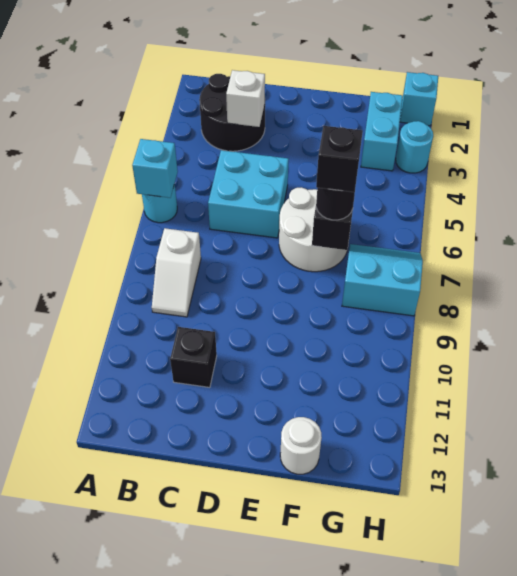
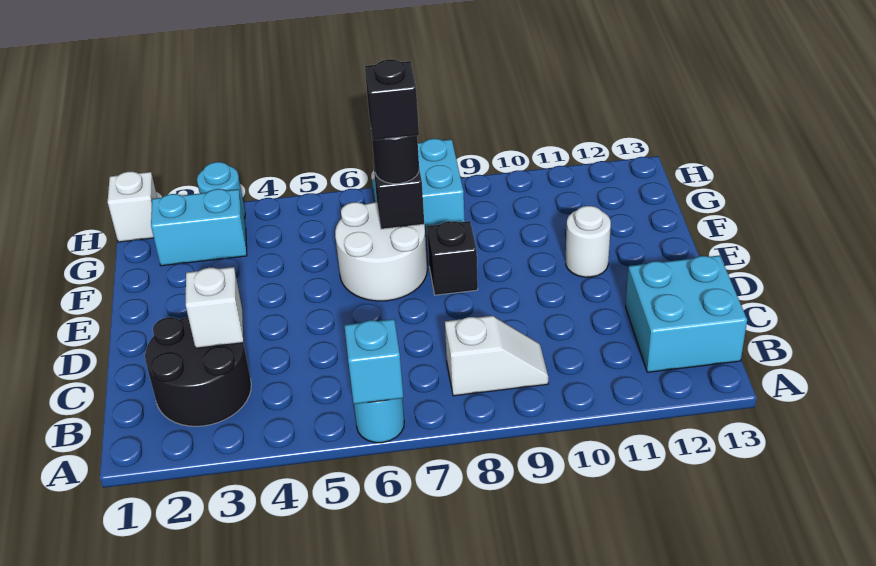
cyan brick C5:D6 level 1 -> cyan brick B12:C13 level 1
black brick C11 level 1 -> black brick E8 level 1
white round brick F13 level 1 -> white round brick E11 level 1
cyan brick H1 level 1 -> white brick H1 level 1

